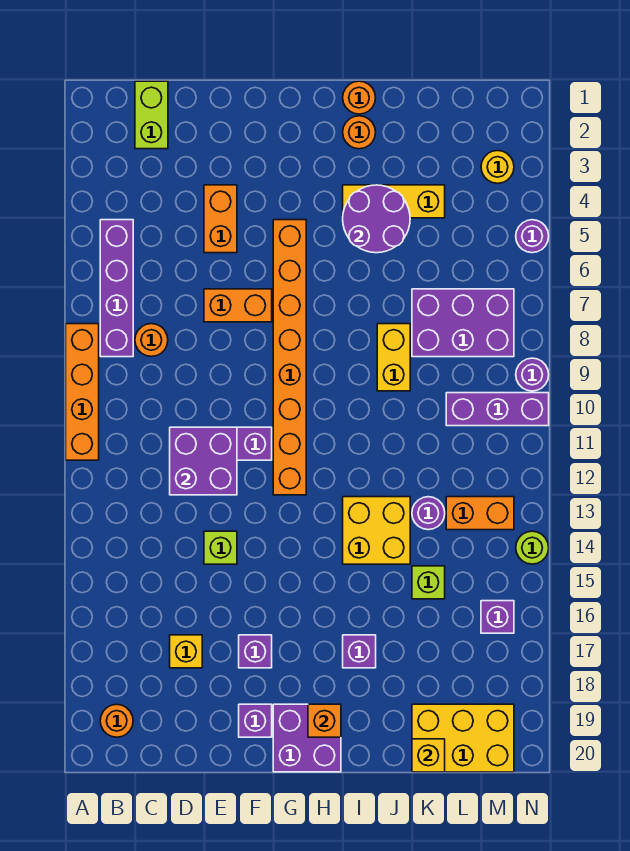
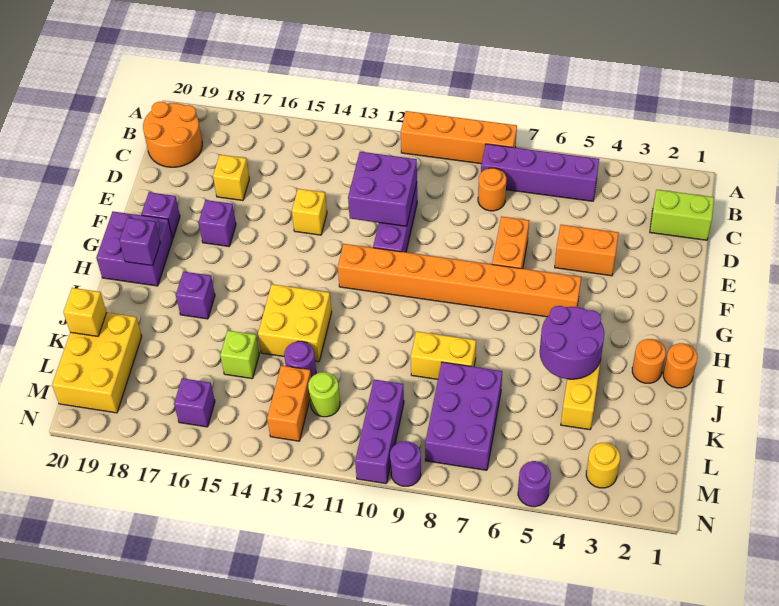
orange round brick B19 level 1 -> orange round brick B19:C20 level 1
lime brick E14 level 1 -> yellow brick E14 level 1
orange brick H19 level 2 -> purple brick H19 level 2
lime round brick N14 level 1 -> lime round brick L12 level 1

